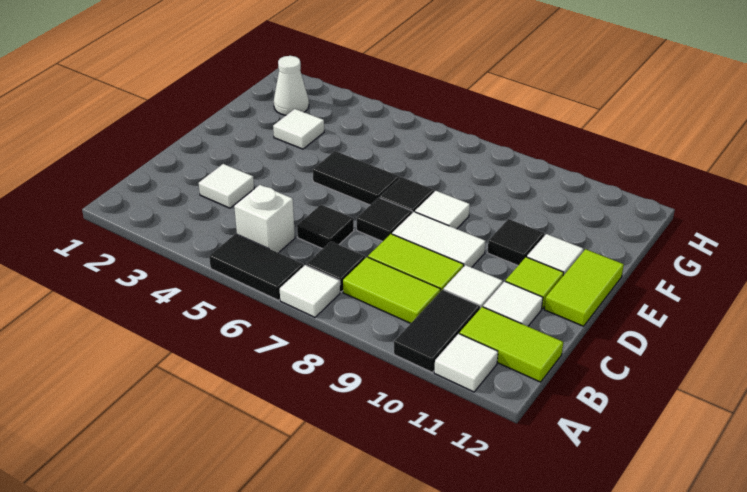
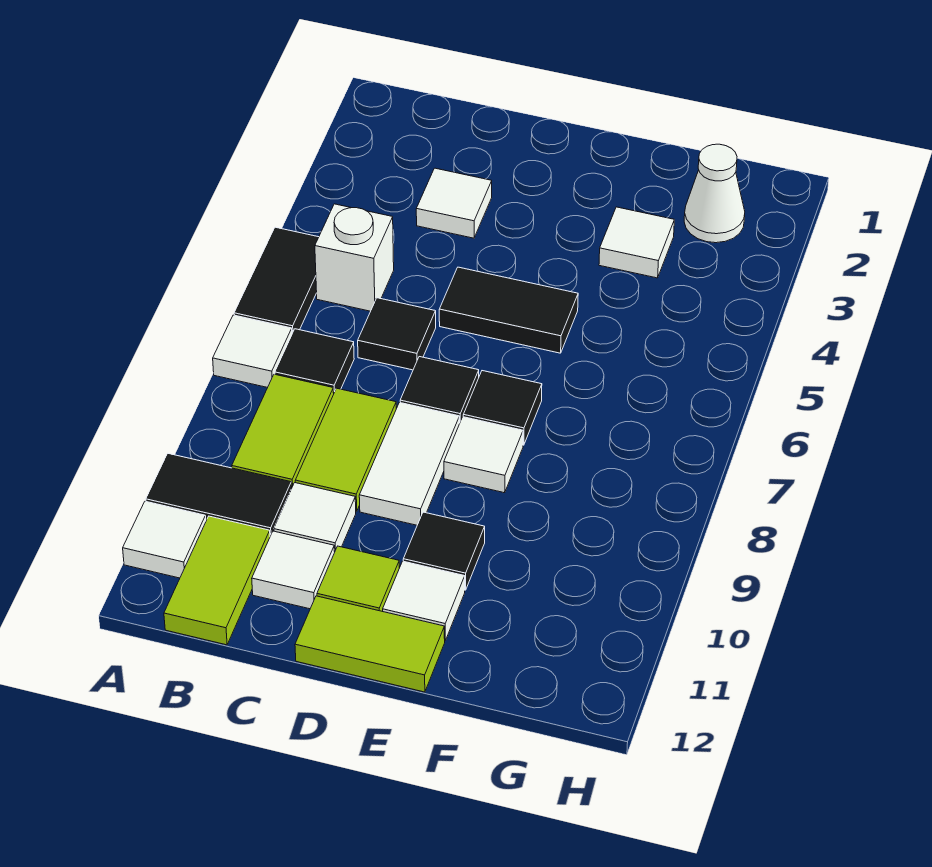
black tile E5:E6 level 1 -> black tile D5:E5 level 1

